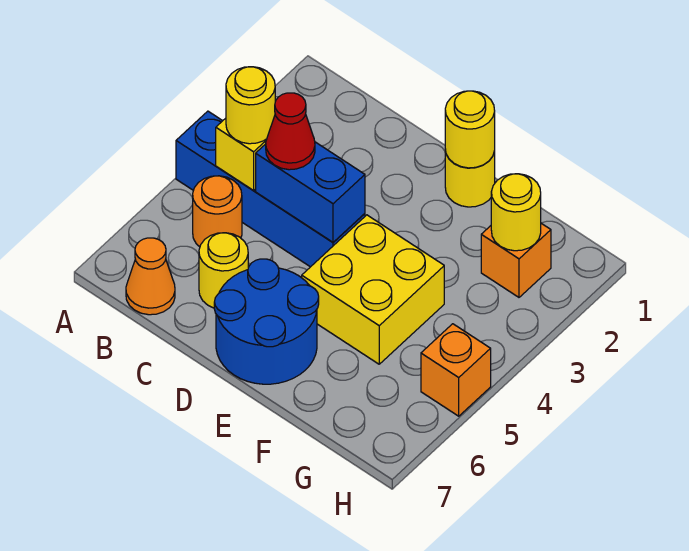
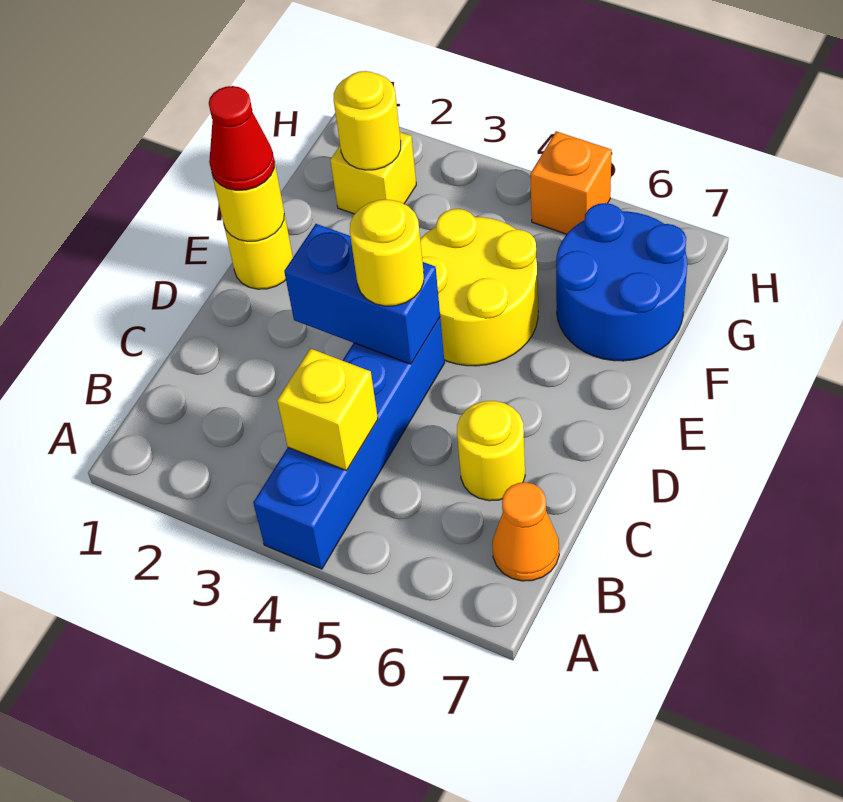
yellow round brick B4 level 3 -> yellow round brick D4 level 3
orange round brick B5 level 1 -> none
blue brick C4:D4 level 2 -> blue brick D3:D4 level 2
red cone C4 level 3 -> red cone E1 level 3
blue round brick D6:E7 level 1 -> blue round brick F6:G7 level 1
yellow brick E4:F5 level 1 -> yellow round brick E4:F5 level 1
orange brick G2 level 1 -> yellow brick G2 level 1

